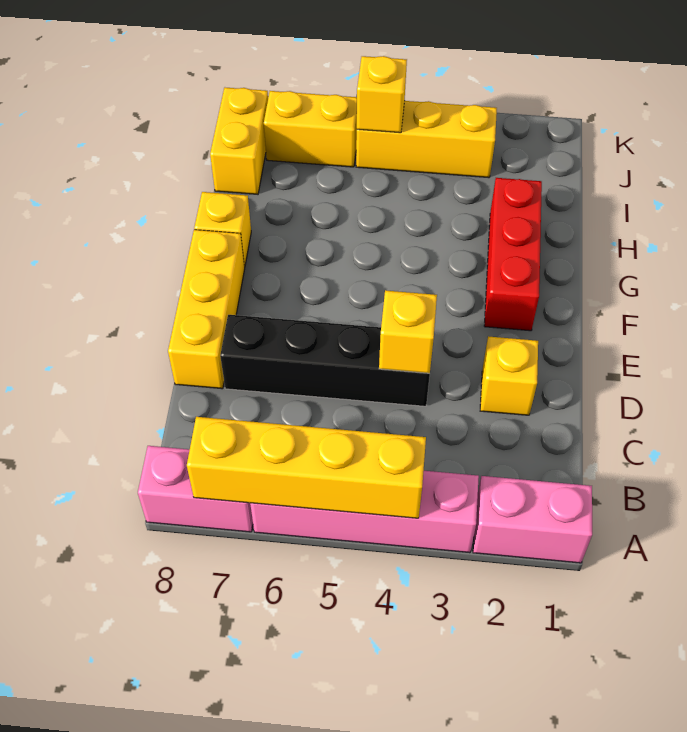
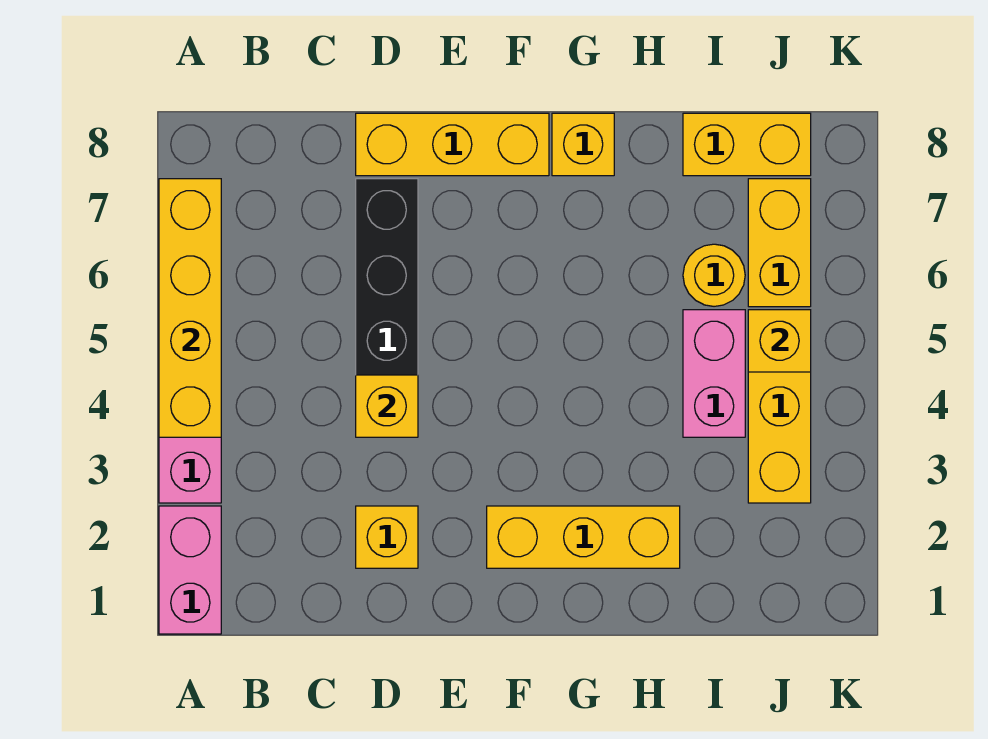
pink brick A7:A8 level 1 -> pink brick I4:I5 level 1
red brick F2:H2 level 1 -> yellow brick F2:H2 level 1
none -> yellow round brick I6 level 1

